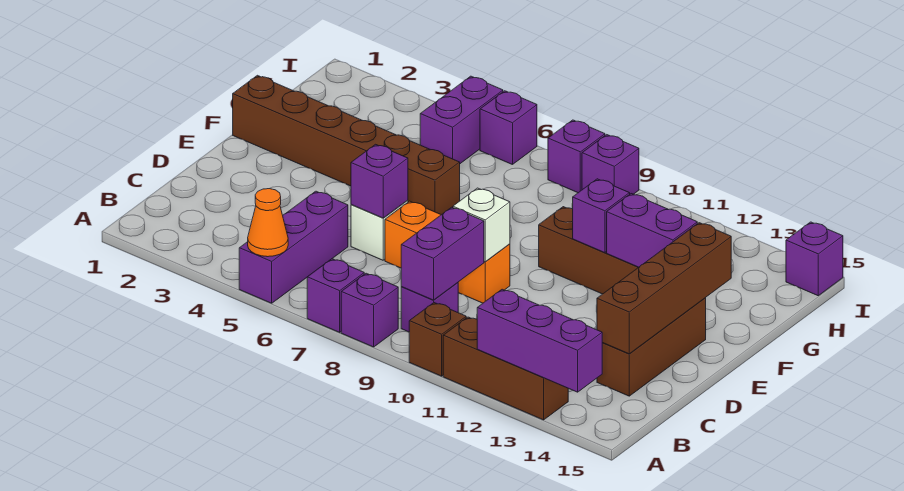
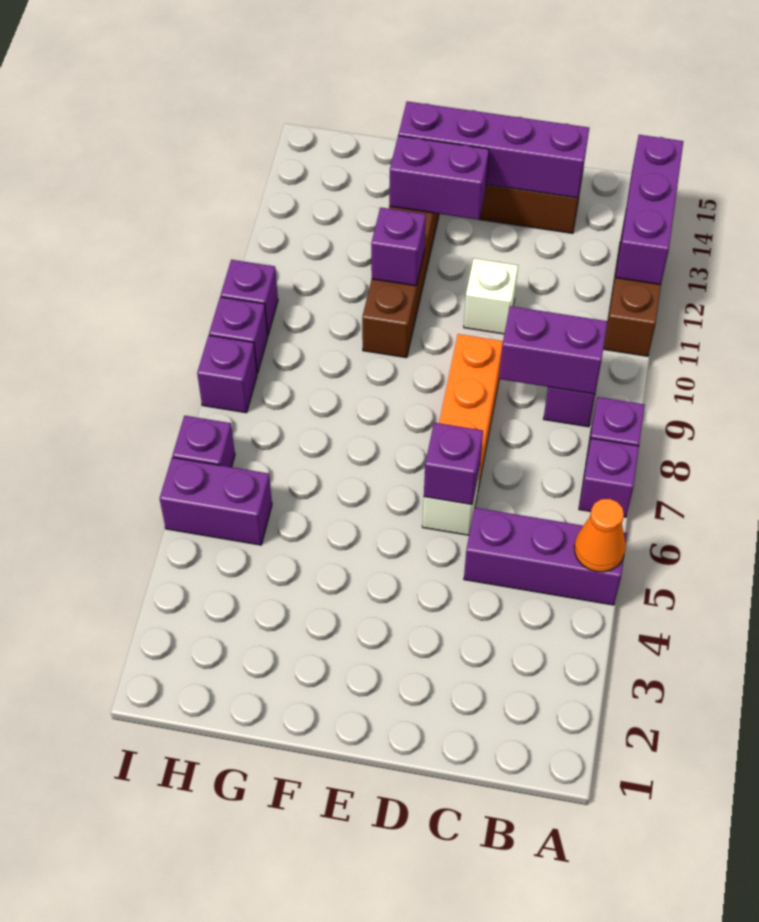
brown brick A10 level 1 -> none
brown brick C14:F14 level 2 -> purple brick C14:F14 level 2
white brick D9 level 2 -> white brick D11 level 1
brown brick F1:F6 level 1 -> none
purple brick F12:F13 level 2 -> purple brick E13:F13 level 2
purple brick I15 level 1 -> purple brick I10 level 1

